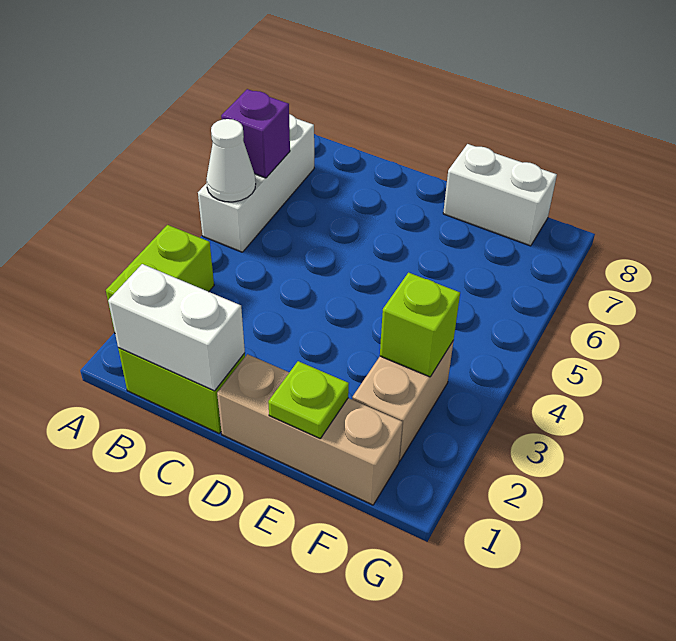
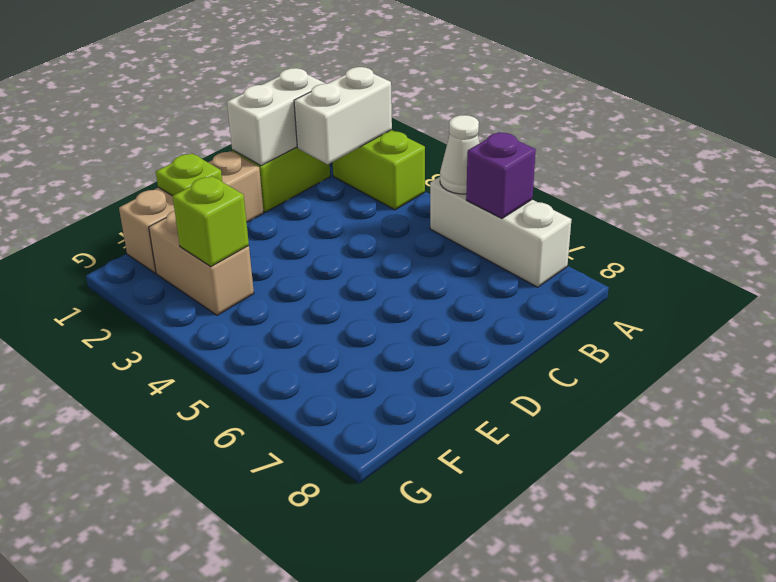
white brick E8:F8 level 1 -> white brick A2:B2 level 2

